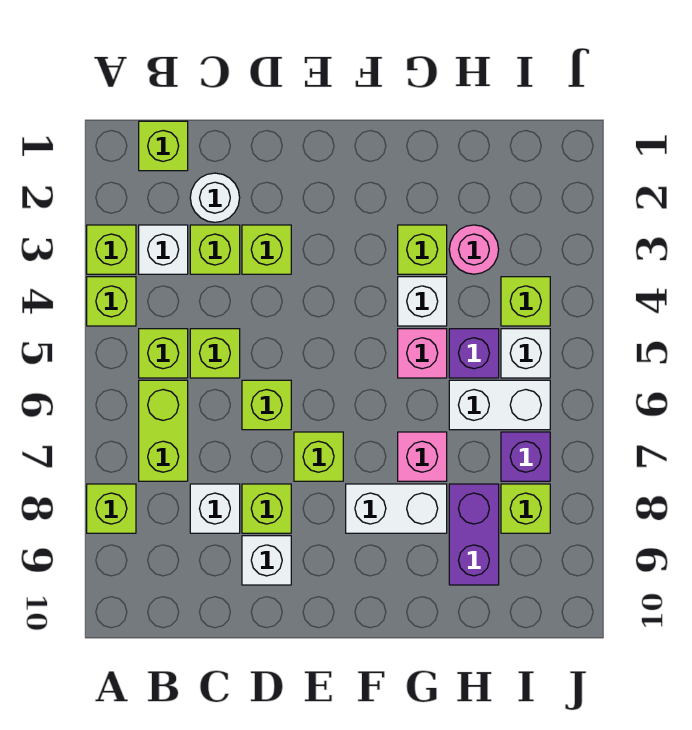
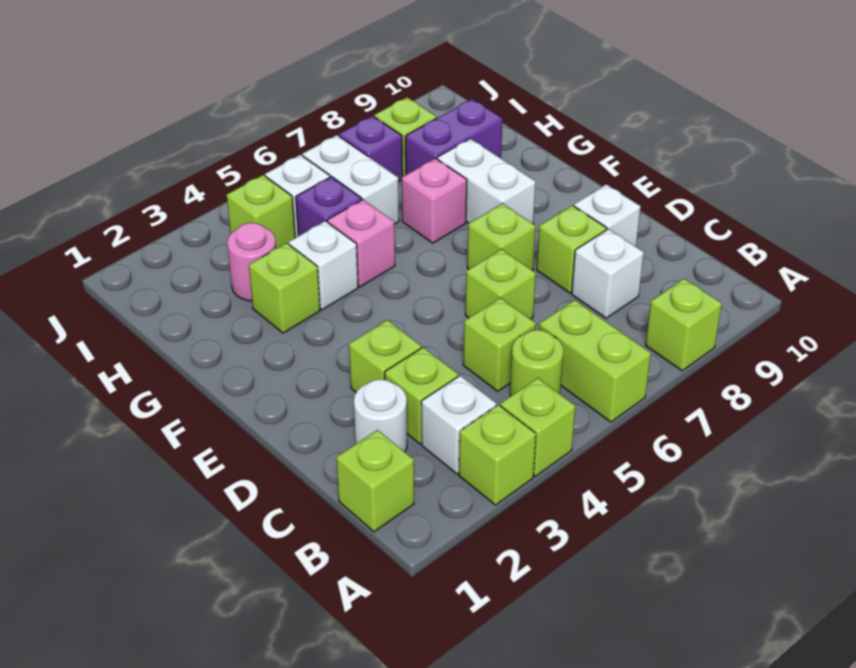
lime brick B5 level 1 -> lime round brick B5 level 1
lime brick B6:B7 level 1 -> lime brick A6:B6 level 1

